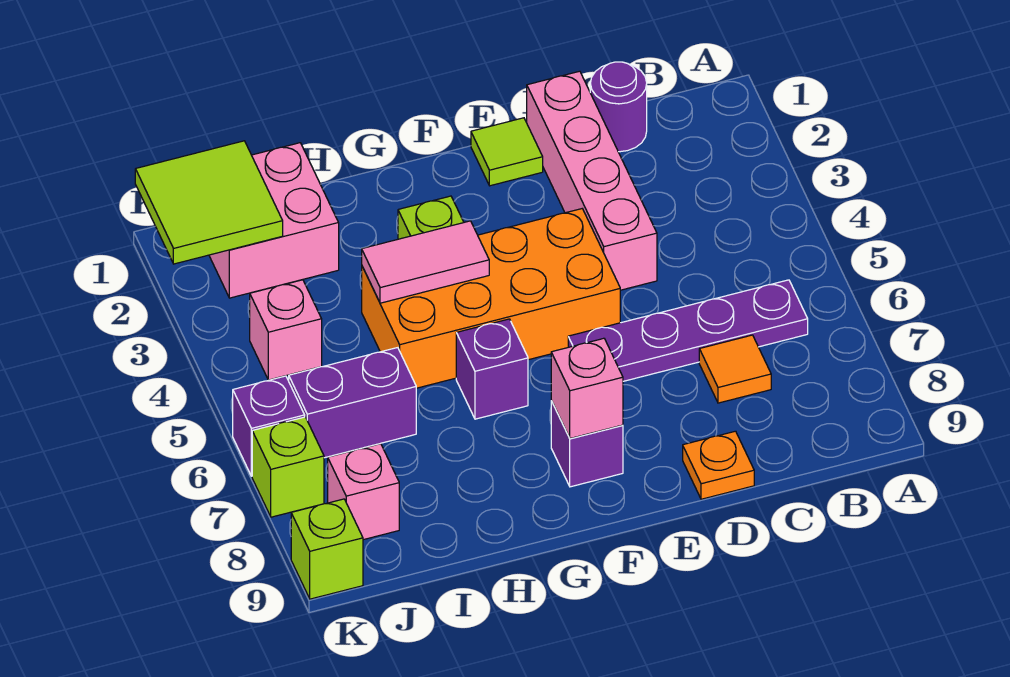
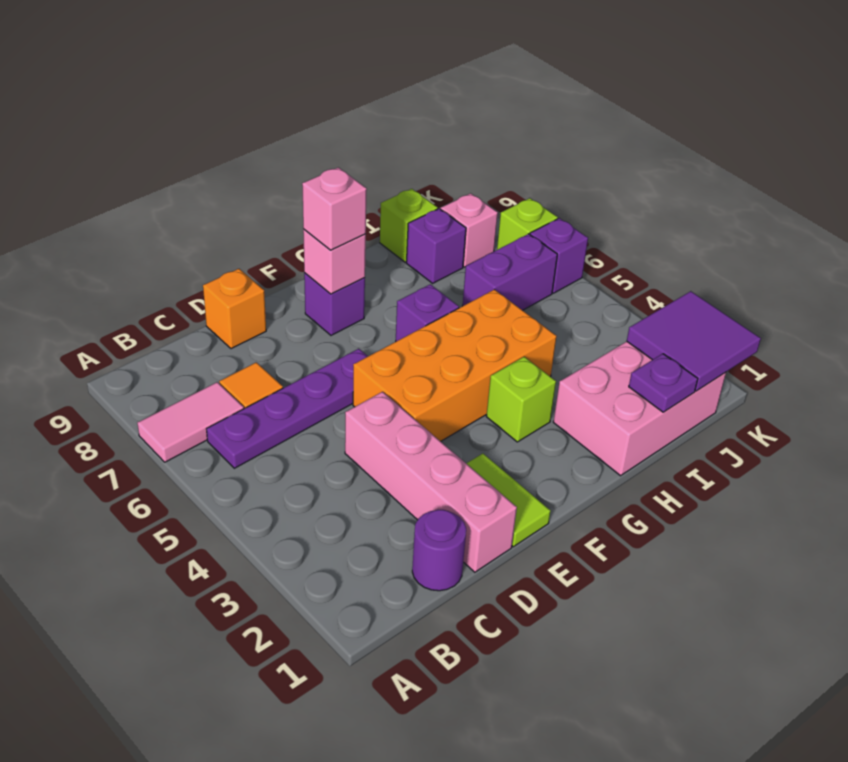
orange plate D9 level 1 -> orange brick D9 level 1
lime tile E1 level 1 -> lime tile E1:E2 level 1
pink tile G4:H4 level 2 -> pink tile A7:B7 level 1
pink brick I1:J2 level 1 -> pink brick H1:J2 level 1
none -> purple plate I1 level 2
none -> purple brick I8 level 1
lime tile J1:K2 level 2 -> purple tile J1:K2 level 2
pink brick J4 level 1 -> pink brick F8 level 3
lime brick K9 level 1 -> lime brick I9 level 1

